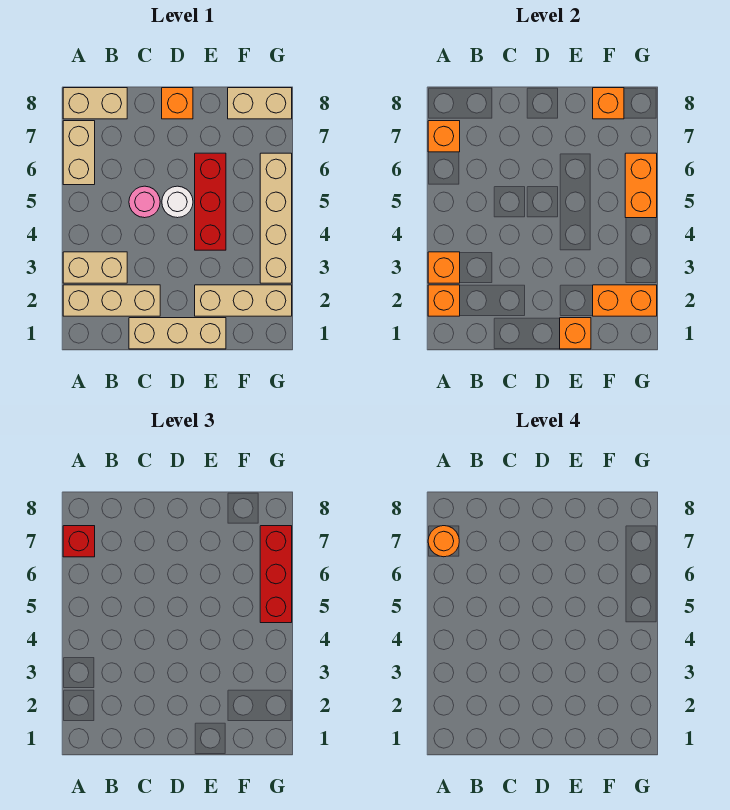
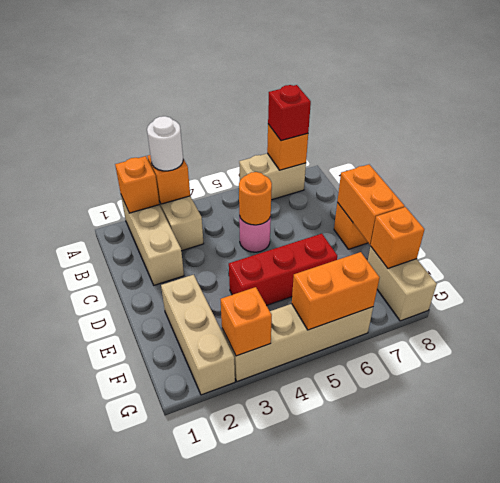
orange round brick A7 level 4 -> orange round brick C5 level 2
tan brick A8:B8 level 1 -> none
tan brick C1:E1 level 1 -> none
white round brick D5 level 1 -> white round brick A3 level 3
orange brick E1 level 2 -> orange brick G3 level 2
orange brick F2:G2 level 2 -> orange brick D8:E8 level 2
red brick G5:G7 level 3 -> none

